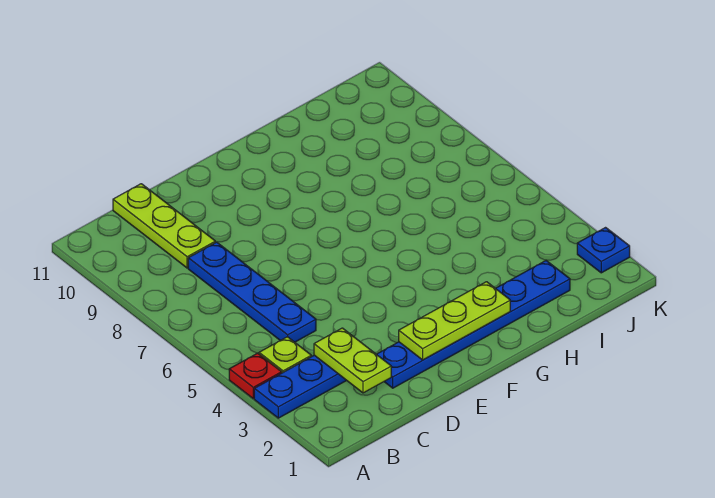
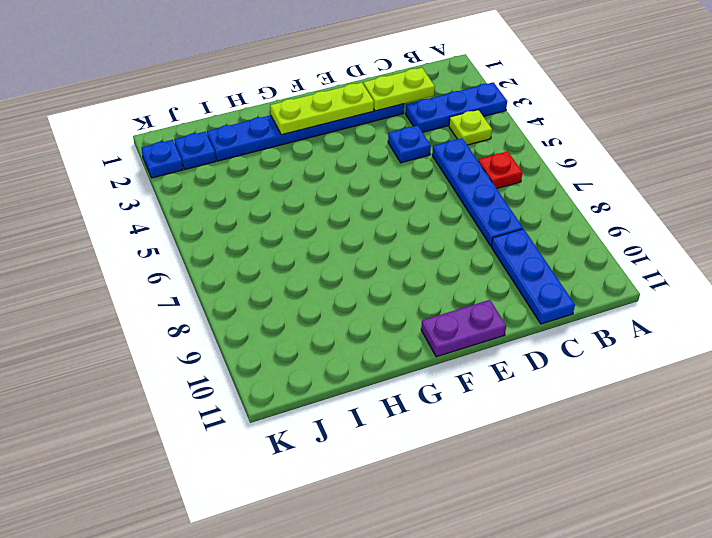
red plate A4 level 1 -> red plate B6 level 1
lime plate C2:C3 level 2 -> lime plate C2:D2 level 2
lime plate C9:C11 level 1 -> blue plate C9:C11 level 1
none -> blue plate D4 level 1
none -> purple plate E11:F11 level 1
none -> blue plate J2 level 1

